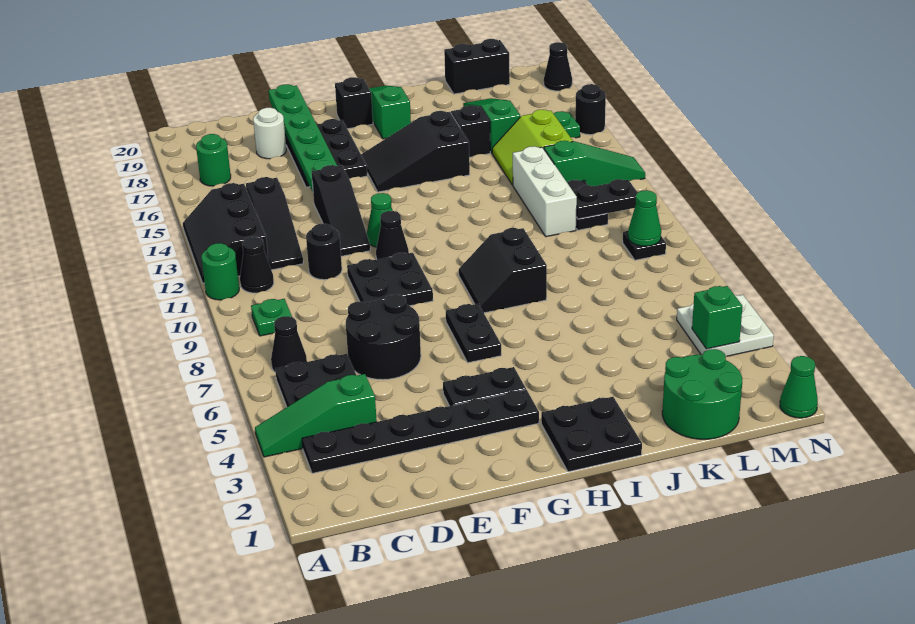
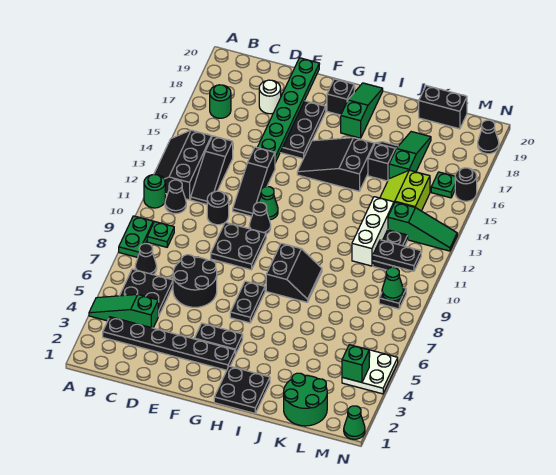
none -> green plate A8:A9 level 1
black slope H8:I9 level 1 top I -> black slope H8:I9 level 1 top H

